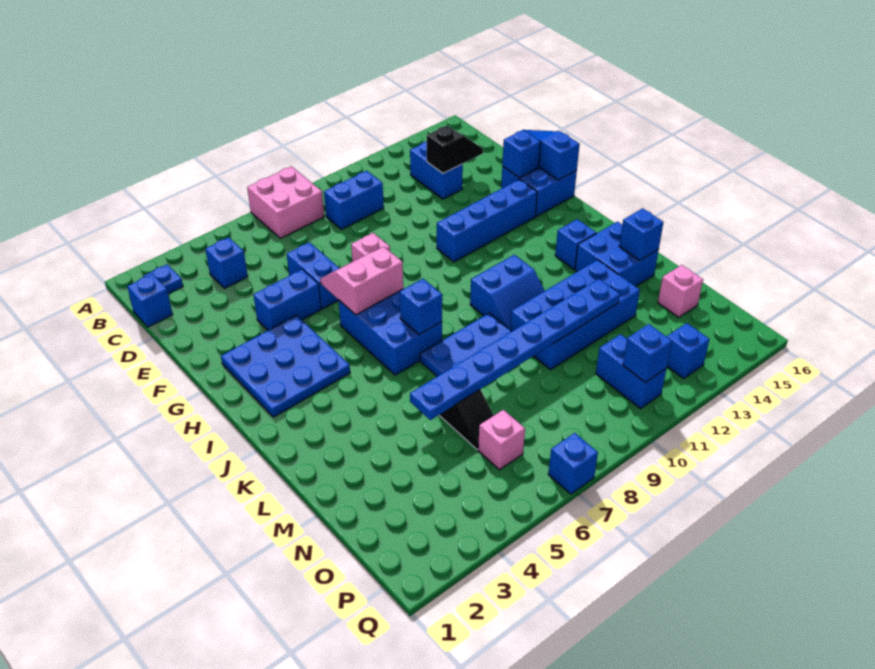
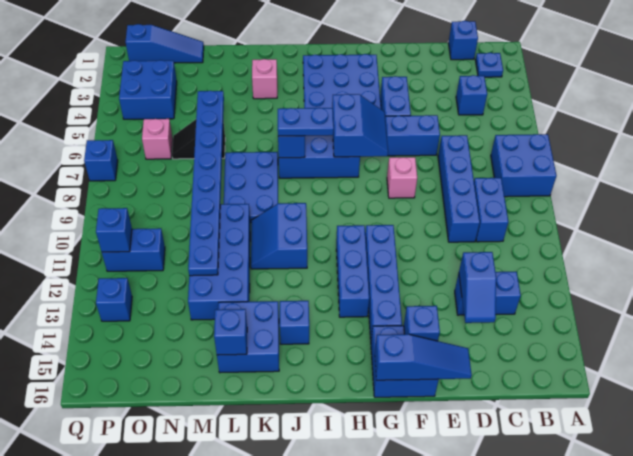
pink brick A7:B8 level 1 -> blue brick A7:B8 level 1
none -> blue brick D7:D10 level 1
black slope D13:D14 level 2 top 13 -> blue slope D13:D14 level 2 top 13
pink slope G6:H7 level 2 top H -> blue slope G6:H7 level 2 top H
none -> blue brick H11:H13 level 1
none -> blue plate I7:J7 level 3
none -> blue slope N1:P1 level 1 top P
pink brick N15 level 1 -> pink brick K3 level 1
none -> blue brick O3:P4 level 1

